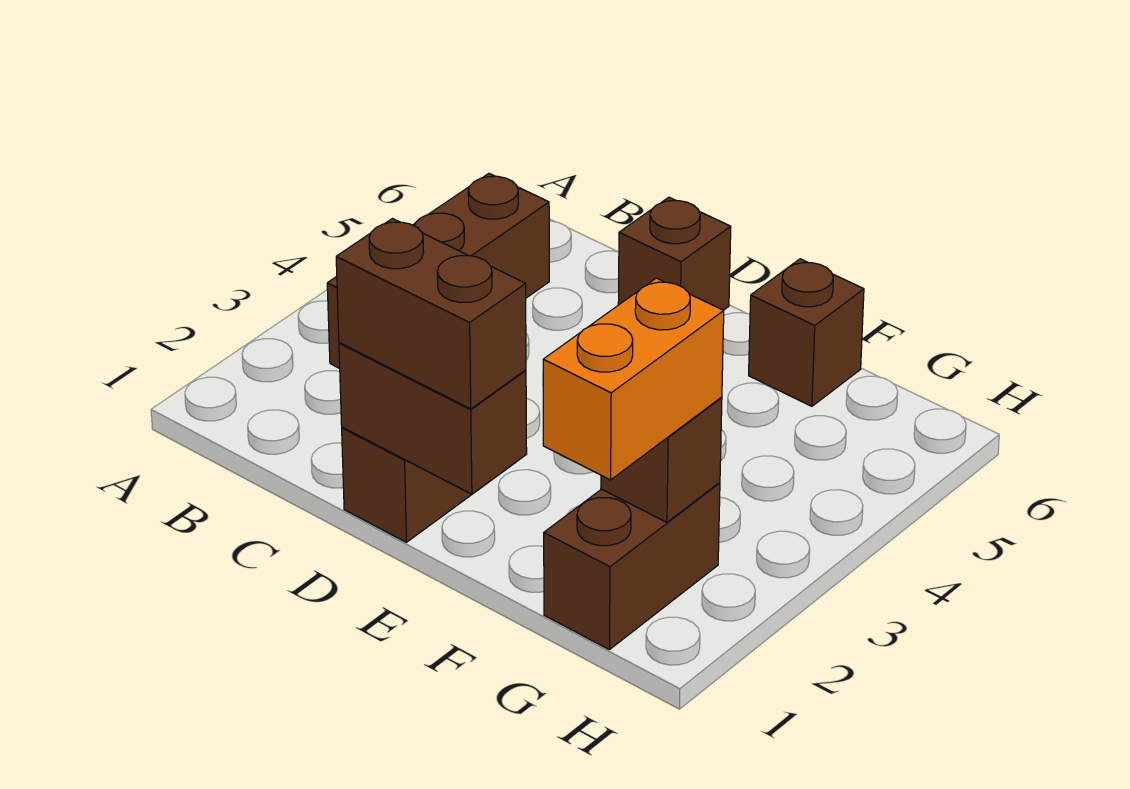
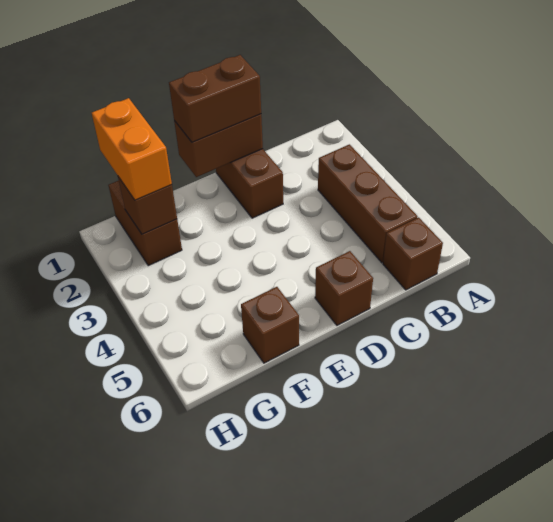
none -> brown brick B6 level 1

